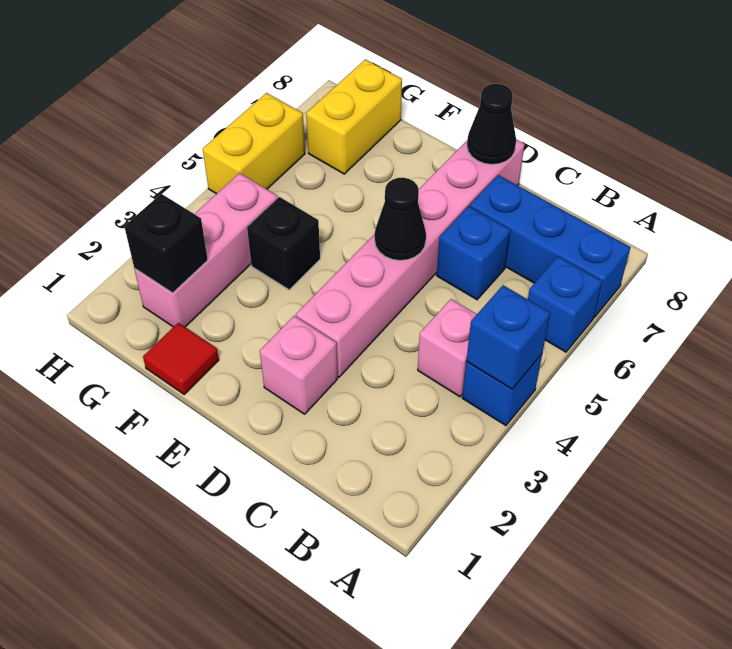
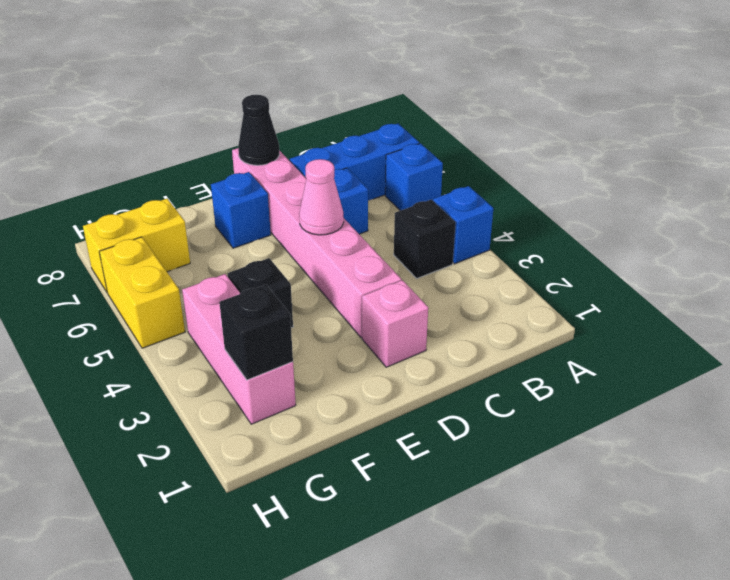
blue brick A4 level 2 -> blue brick E7 level 1
pink brick B4 level 1 -> black brick B4 level 1
black cone D5 level 2 -> pink cone D5 level 2
red tile F1 level 1 -> none
yellow brick G7:G8 level 1 -> yellow brick G7:H7 level 1

